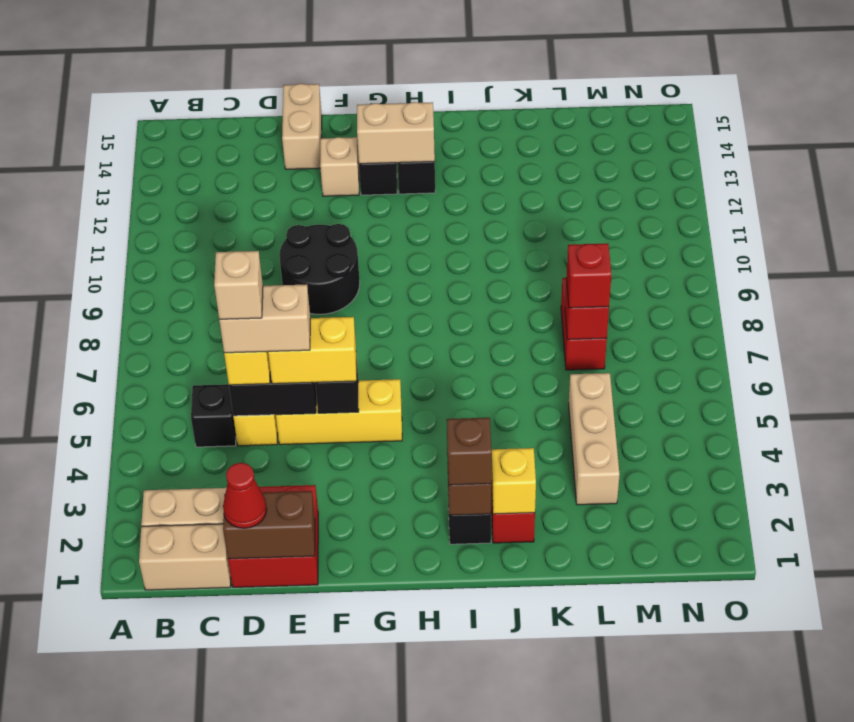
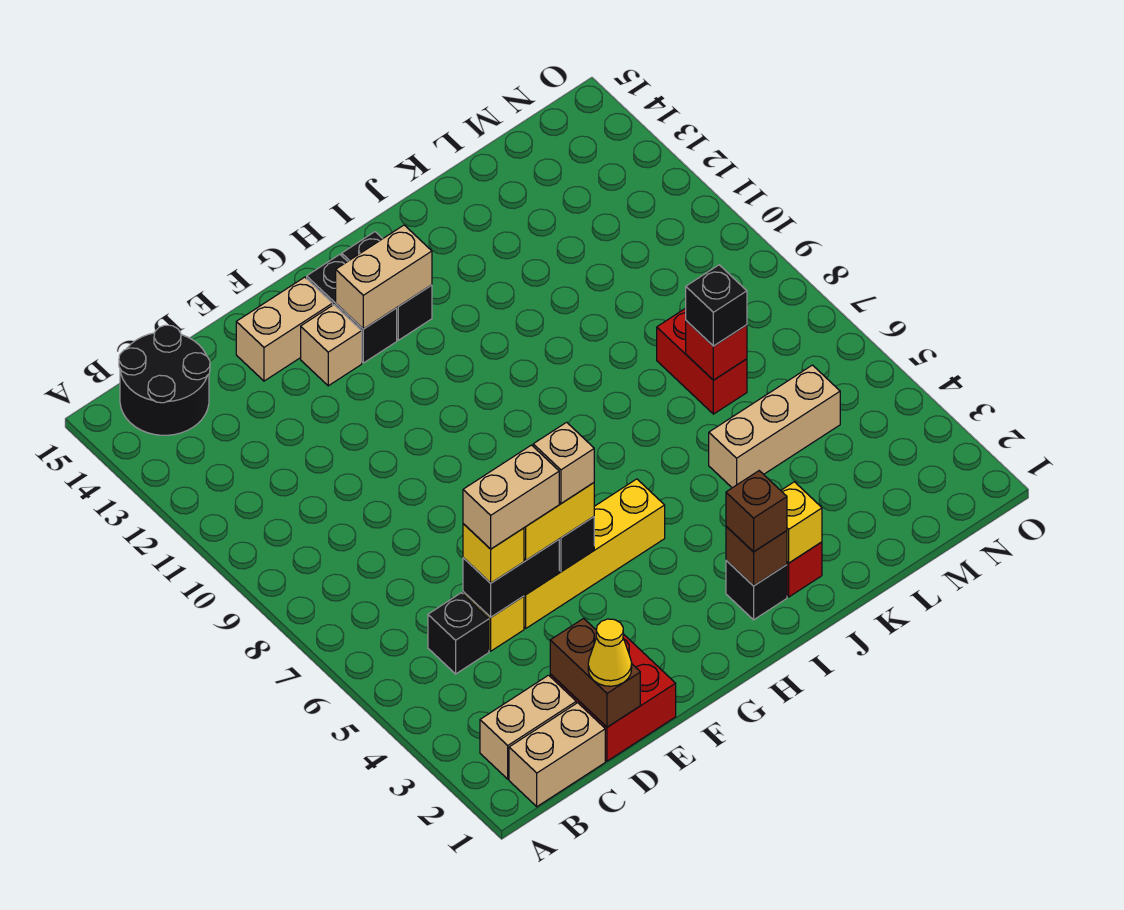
brown brick D1:E1 level 2 -> brown brick D1:D2 level 2
red cone D1 level 3 -> yellow cone D1 level 3
tan brick D5 level 5 -> tan brick F5 level 4
yellow brick E5:G5 level 1 -> yellow brick E5:H5 level 1
black round brick E9:F10 level 1 -> black round brick B14:C15 level 1
tan brick E14:E15 level 1 -> tan brick E14:F14 level 1
tan brick L3:L5 level 1 -> tan brick K5:M5 level 1
red brick L7 level 3 -> black brick L7 level 3

